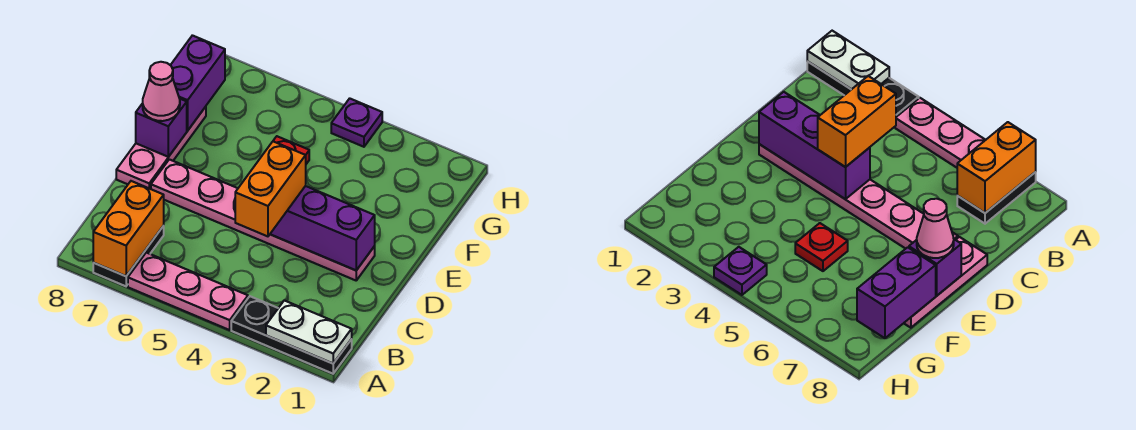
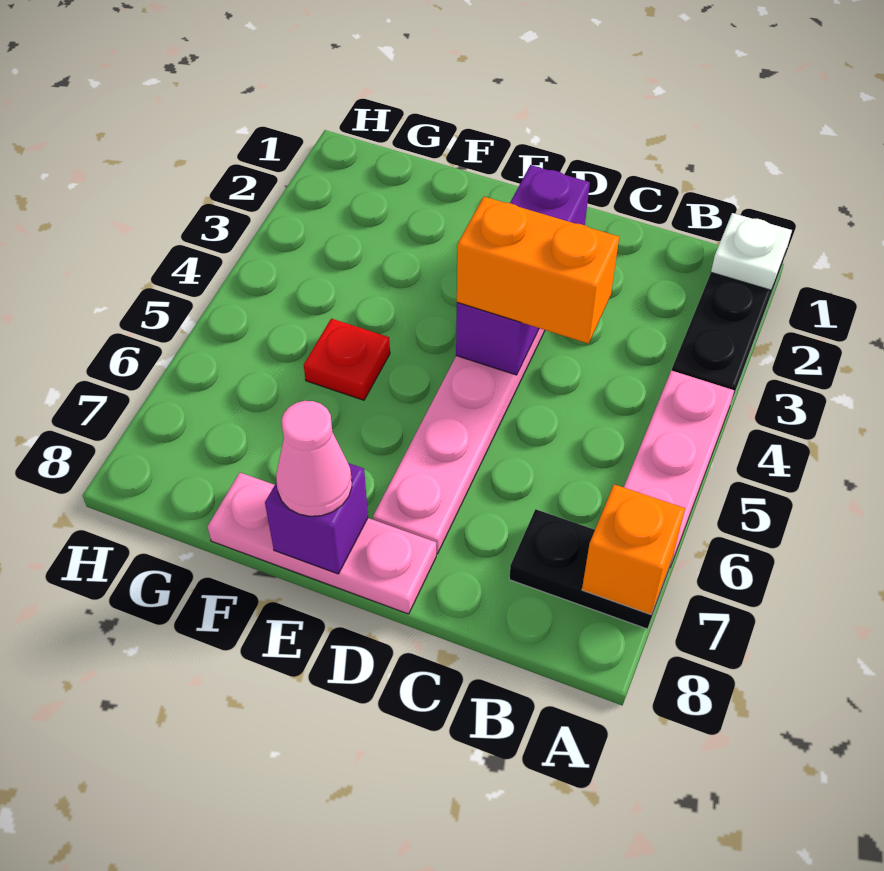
white plate A1:A2 level 2 -> white plate A1 level 2
orange brick A7:B7 level 2 -> orange brick A7 level 2
purple brick F8:G8 level 2 -> none
purple plate H4 level 1 -> none

